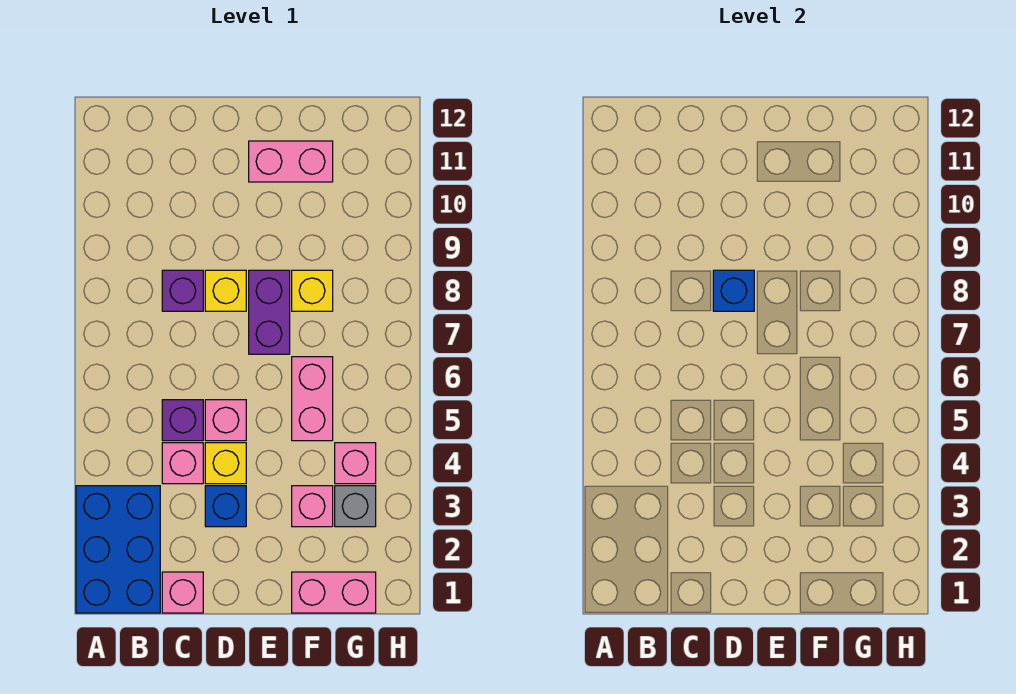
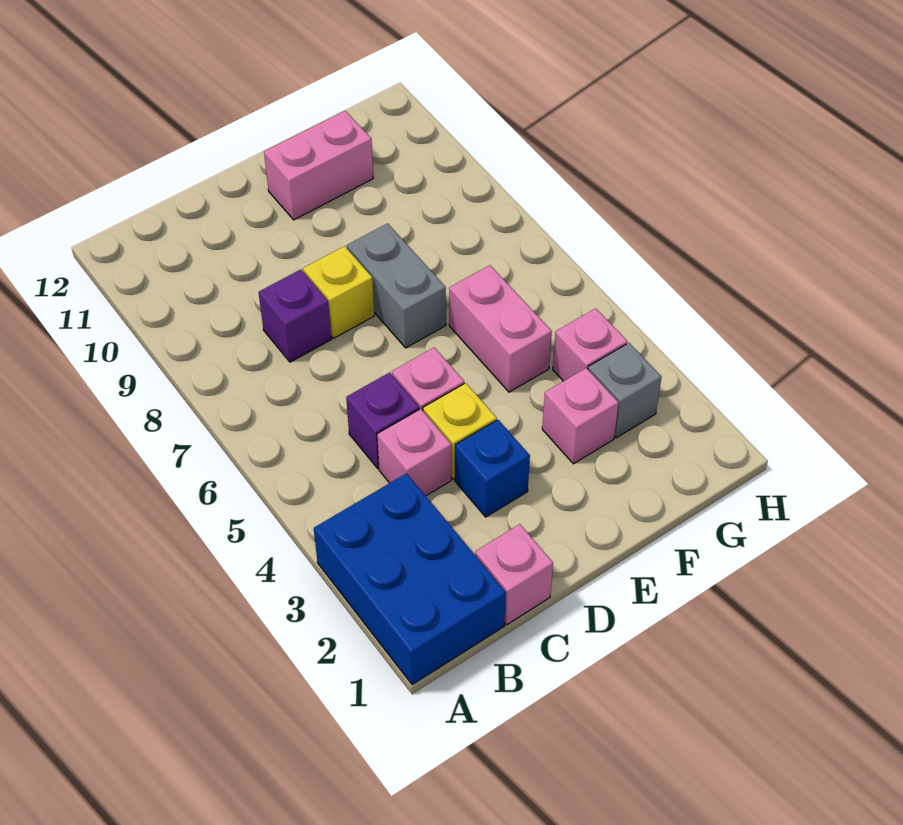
blue brick D8 level 2 -> none
purple brick E7:E8 level 1 -> grey brick E7:E8 level 1
pink brick F1:G1 level 1 -> none
yellow brick F8 level 1 -> none

